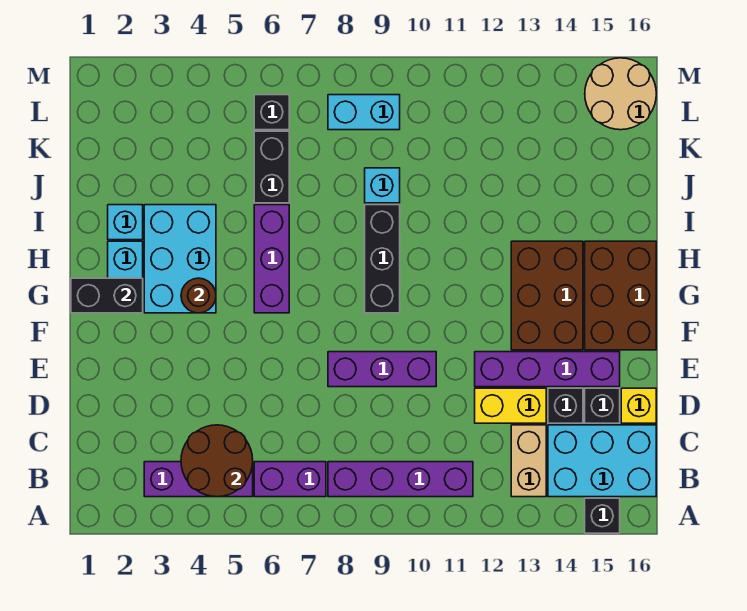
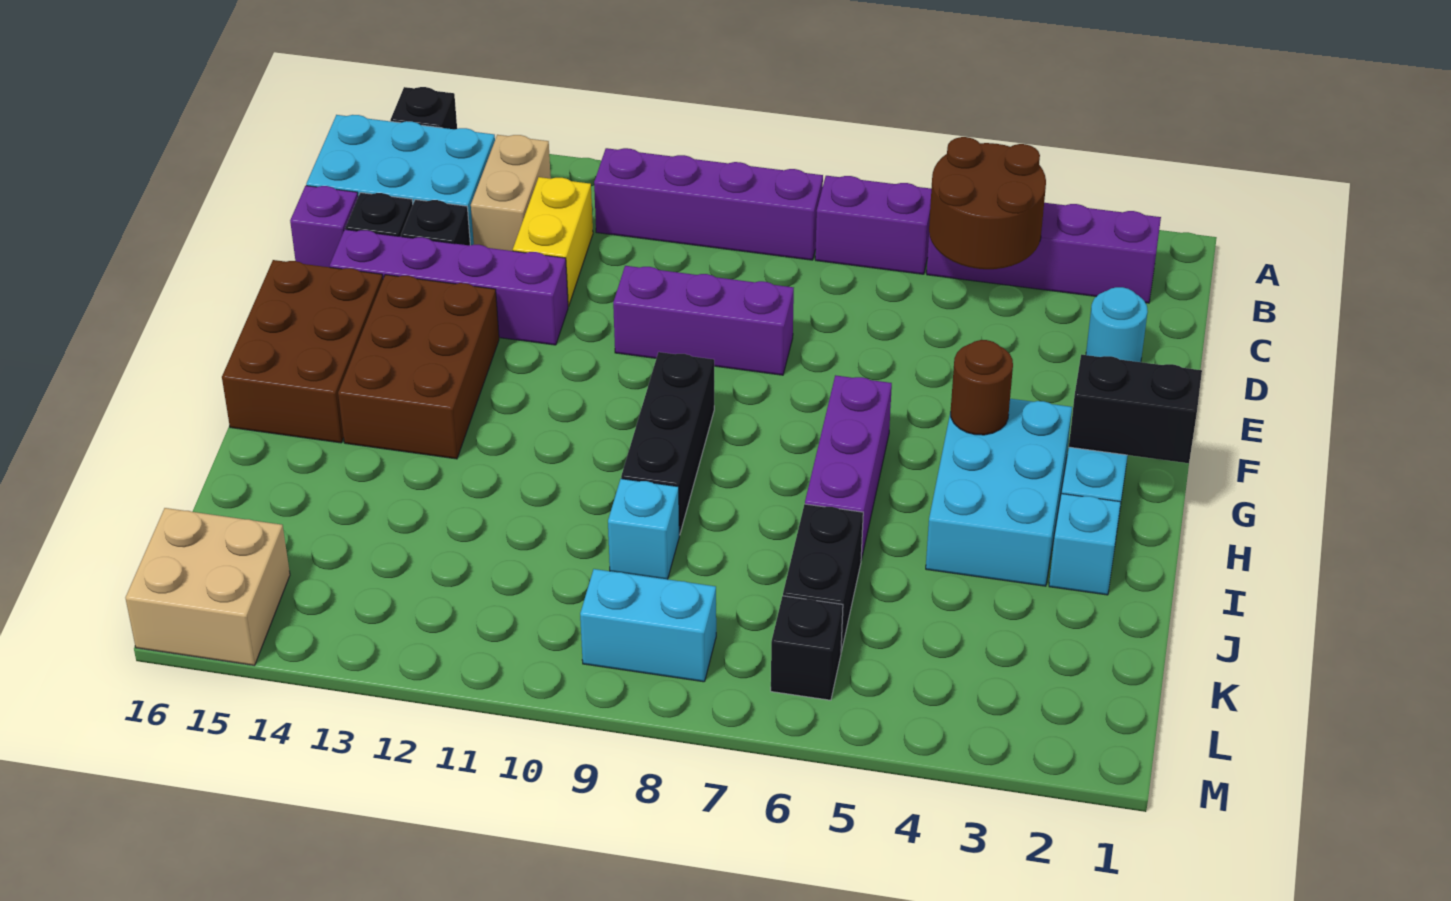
purple brick B3:B5 level 1 -> purple brick B2:B5 level 1
none -> cyan round brick D2 level 1
yellow brick D12:D13 level 1 -> yellow brick C12:D12 level 1
yellow brick D16 level 1 -> purple brick D16 level 1
tan round brick L15:M16 level 1 -> tan brick L15:M16 level 1

